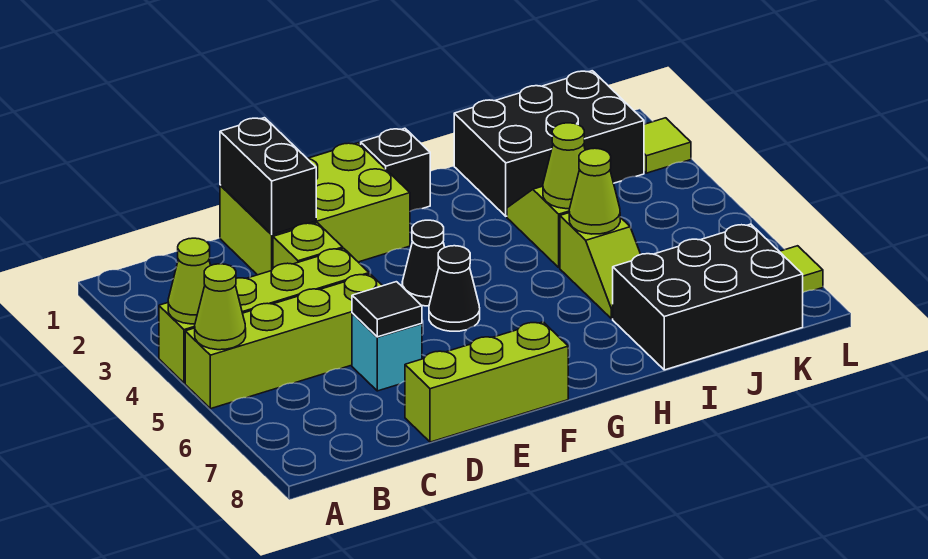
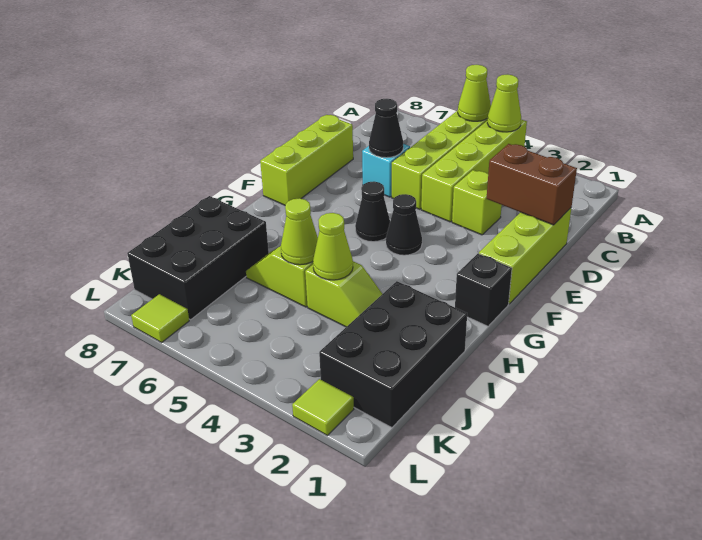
lime brick D1:F2 level 1 -> lime brick D1:F1 level 1
black brick D1:D2 level 2 -> brown brick D1:D2 level 2
black tile D6 level 2 -> black cone D6 level 2

